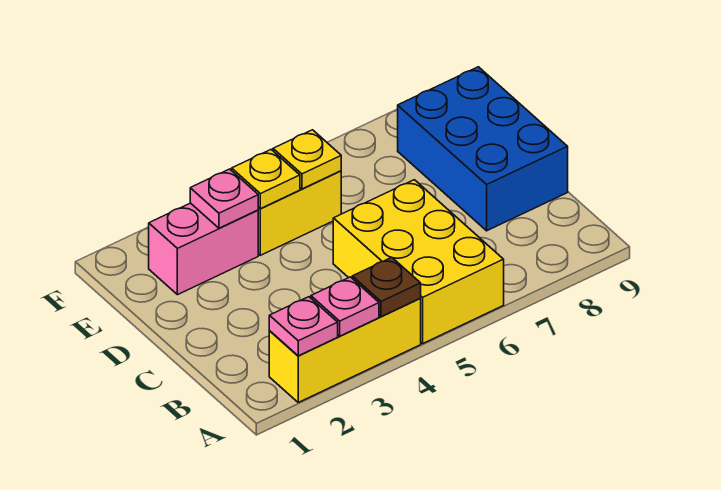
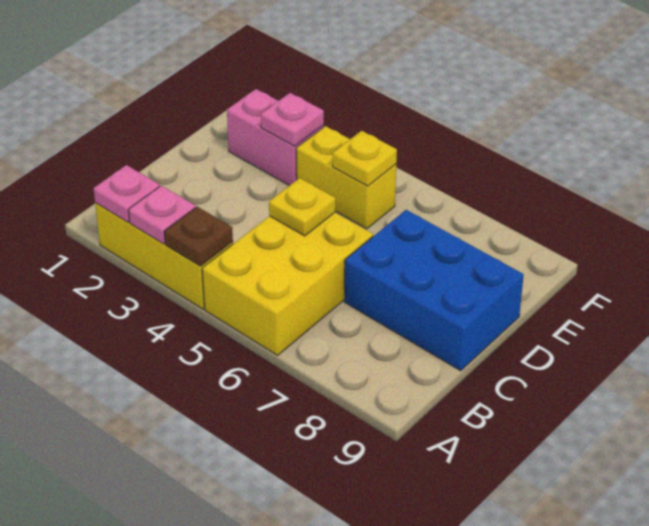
blue brick C8:E9 level 1 -> blue brick C7:D9 level 1
yellow plate E4 level 2 -> yellow plate C5 level 2

